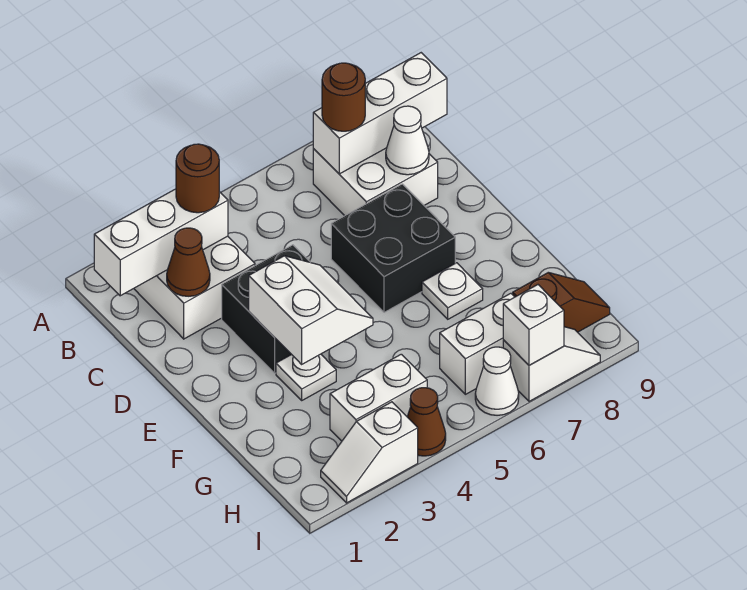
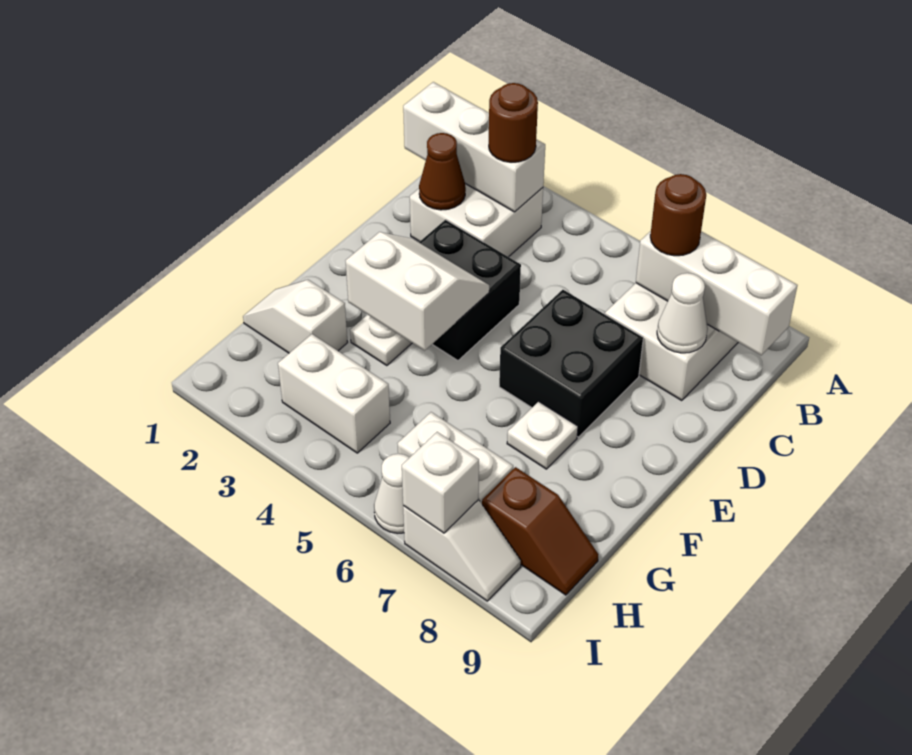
white slope E3:F4 level 2 top 3 -> white slope E3:F4 level 2 top F
white slope I2:I3 level 1 top 3 -> white slope G1:G2 level 1 top 2
brown cone I4 level 1 -> none

